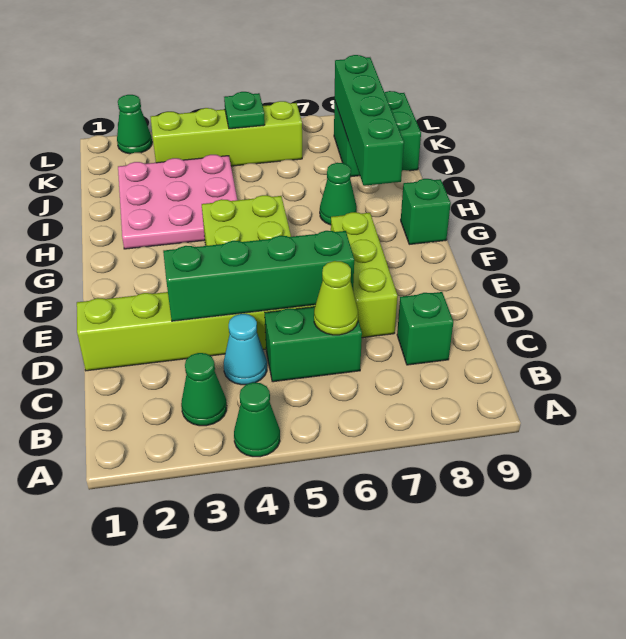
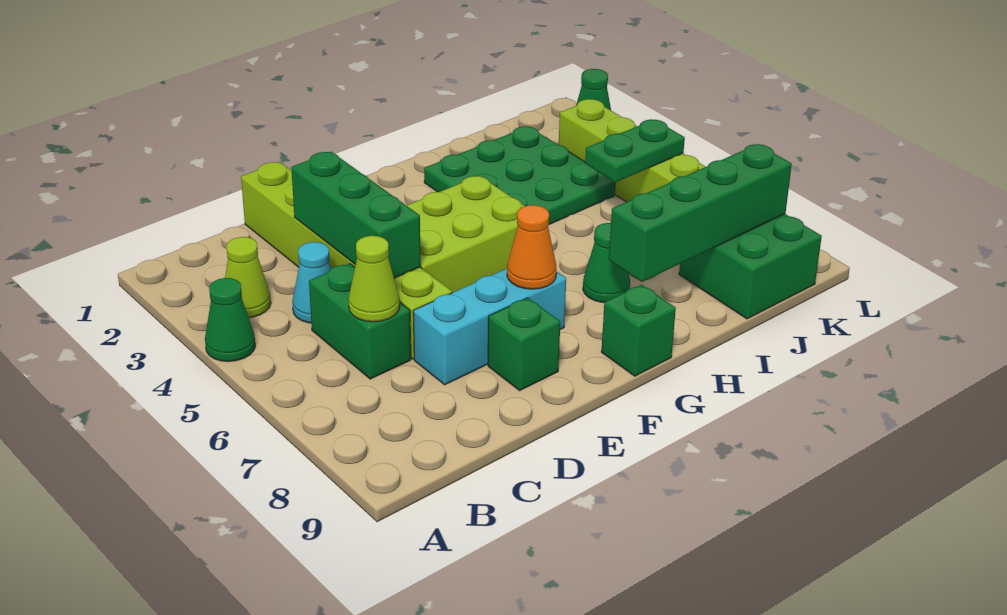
green cone B3 level 1 -> lime cone B3 level 1
green brick C8 level 1 -> green brick E8 level 1
green brick D3:D6 level 2 -> green brick D3:D5 level 2
lime brick D7:F7 level 1 -> cyan brick D7:F7 level 1
none -> orange cone F7 level 2
pink plate H2:J4 level 1 -> green plate H2:J4 level 1
green plate K5 level 2 -> green plate J5:K5 level 2

